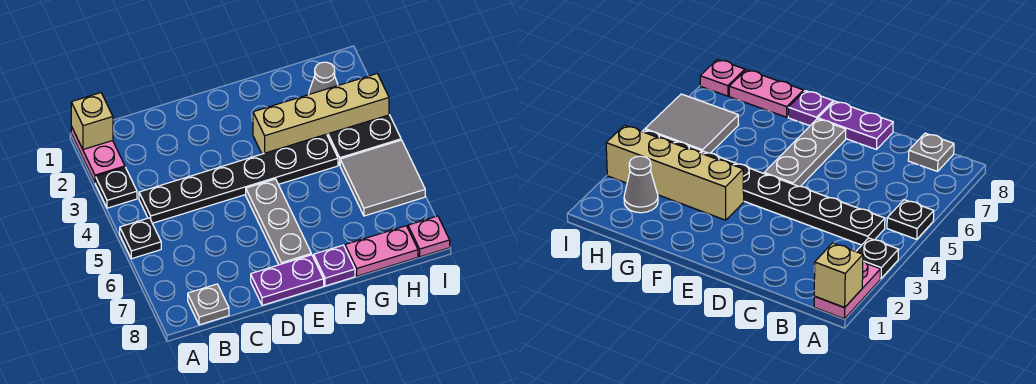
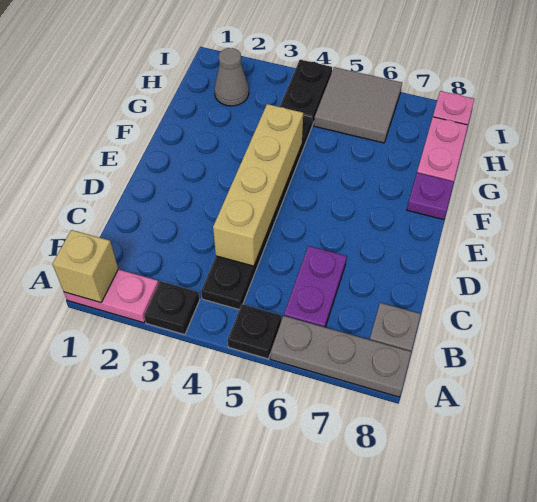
purple plate D8:E8 level 1 -> purple plate B6:C6 level 1
grey plate E5:E7 level 1 -> grey plate A6:A8 level 1
tan brick F3:I3 level 1 -> tan brick C4:F4 level 2

